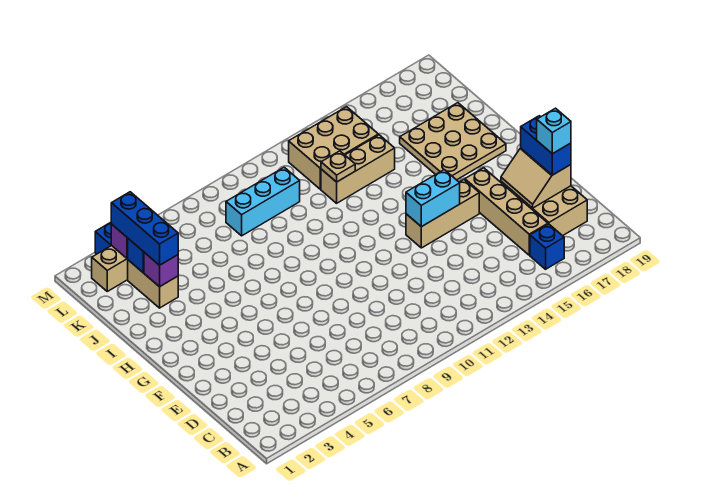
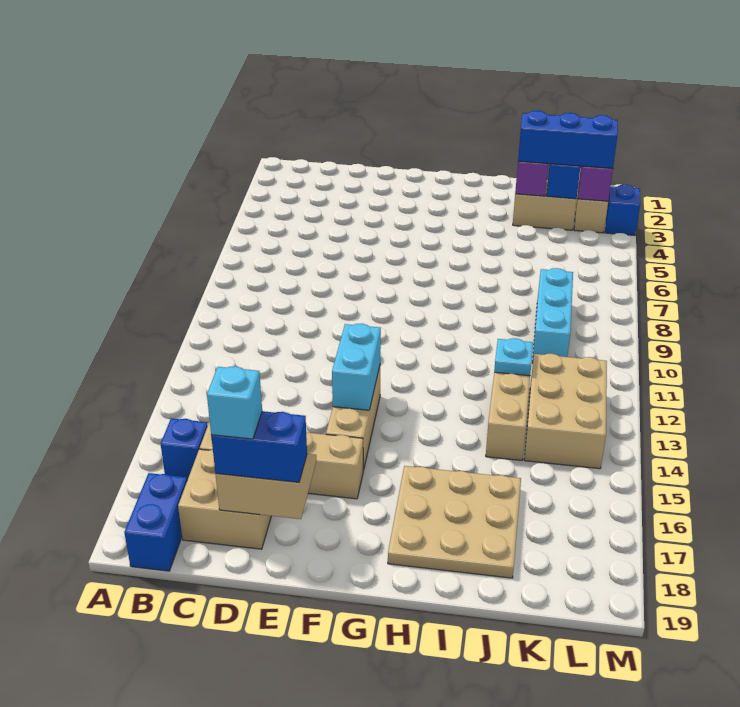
none -> blue brick B18:B19 level 1
tan plate J12 level 2 -> cyan plate J12 level 2

